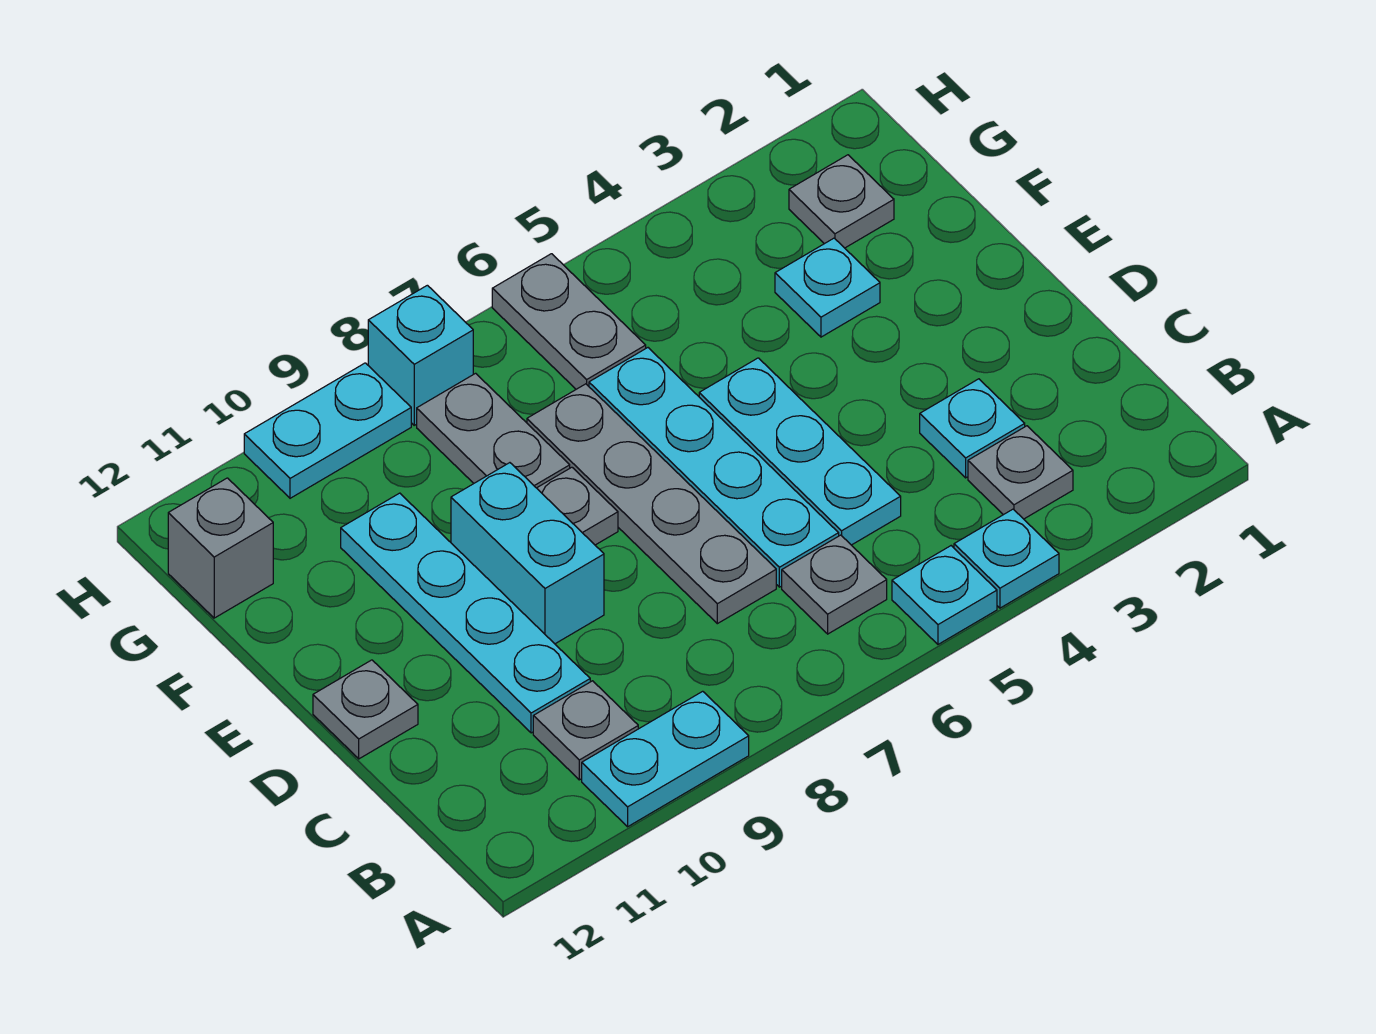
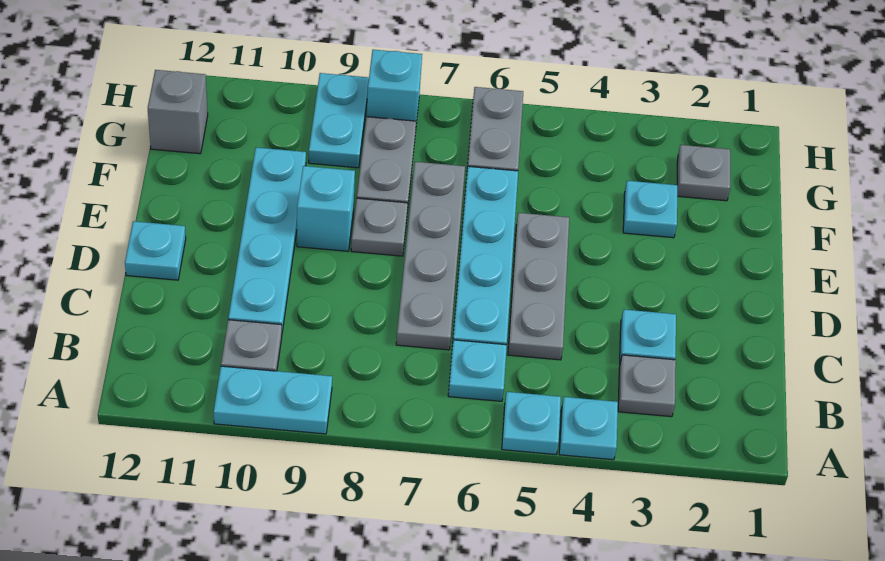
grey plate B6 level 1 -> cyan plate B6 level 1
cyan plate C5:E5 level 1 -> grey plate C5:E5 level 1
cyan brick D9:E9 level 1 -> cyan brick E9 level 1
grey plate D12 level 1 -> cyan plate D12 level 1
cyan plate H9:H10 level 1 -> cyan plate G9:H9 level 1

